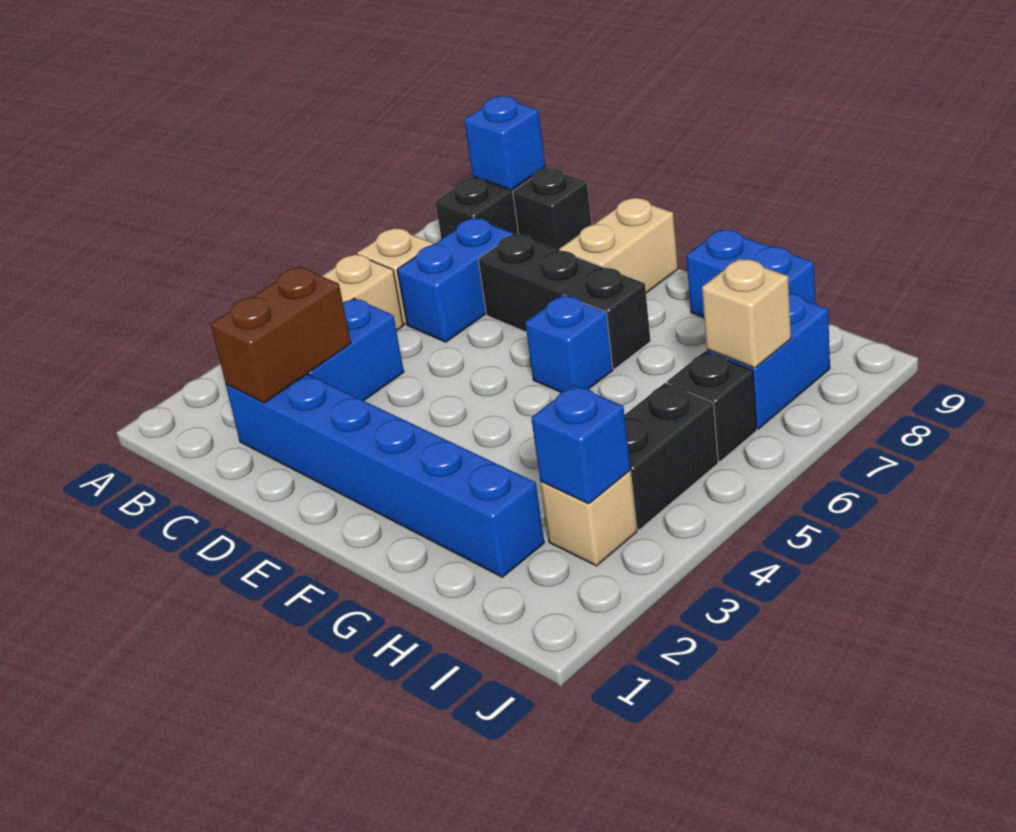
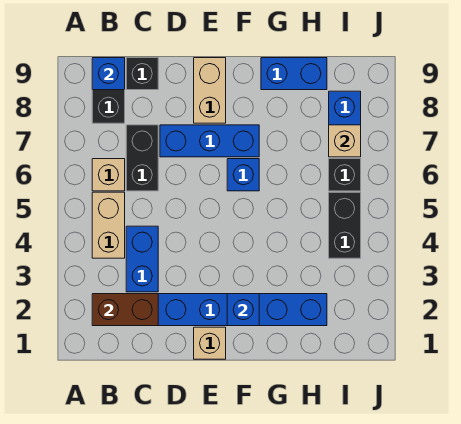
brown brick C2:C3 level 2 -> brown brick B2:C2 level 2
blue brick C6:C7 level 1 -> black brick C6:C7 level 1
black brick D7:F7 level 1 -> blue brick D7:F7 level 1
tan brick I3 level 1 -> tan brick E1 level 1
blue brick I3 level 2 -> blue brick F2 level 2

